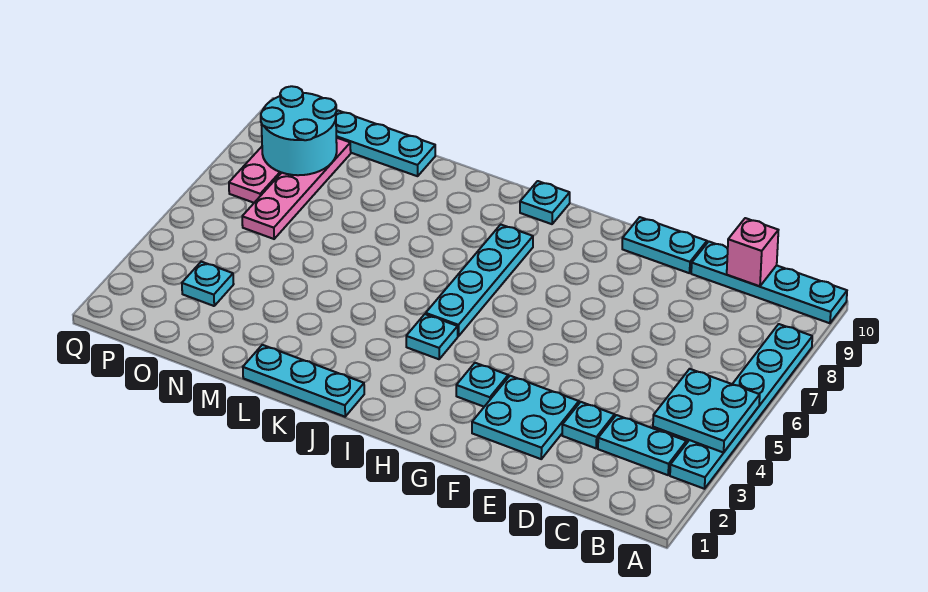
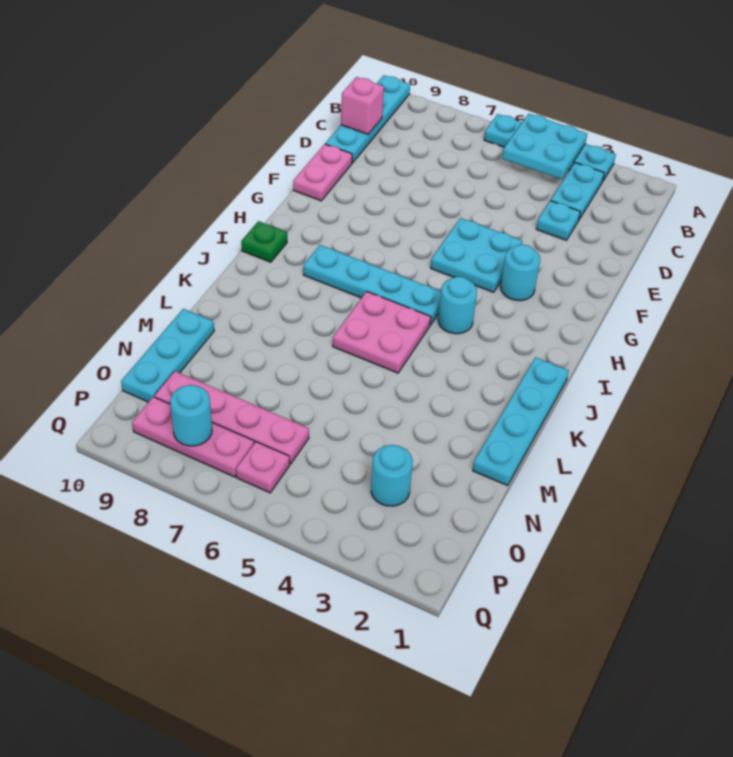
cyan plate A3:A8 level 1 -> cyan plate A3:A6 level 1
cyan plate E2:F3 level 1 -> cyan plate F4:G5 level 1
cyan plate E10:F10 level 1 -> pink plate E10:F10 level 1
cyan plate G3 level 1 -> cyan round brick G3 level 1
cyan plate I4 level 1 -> cyan round brick I4 level 1
cyan plate I10 level 1 -> green plate I10 level 1
cyan plate J1:L1 level 1 -> cyan plate J1:M1 level 1
none -> pink plate J5:K6 level 1
cyan plate O3 level 1 -> cyan round brick O3 level 1
cyan round brick O8:P9 level 2 -> cyan round brick P8 level 2
none -> pink plate P6 level 1

